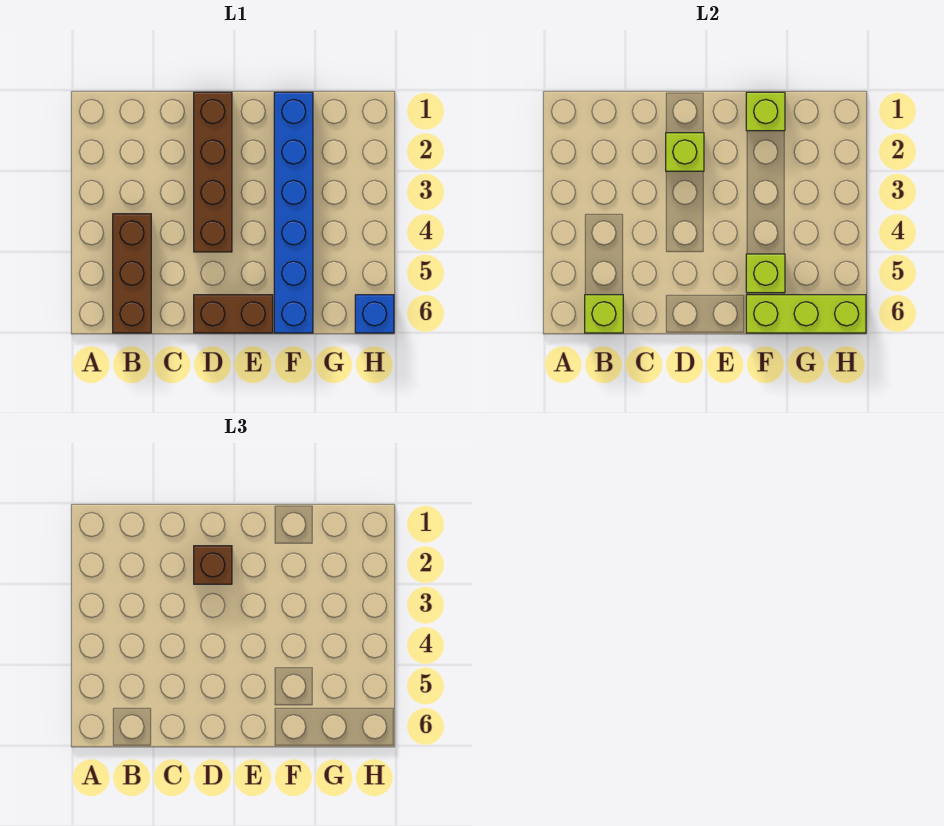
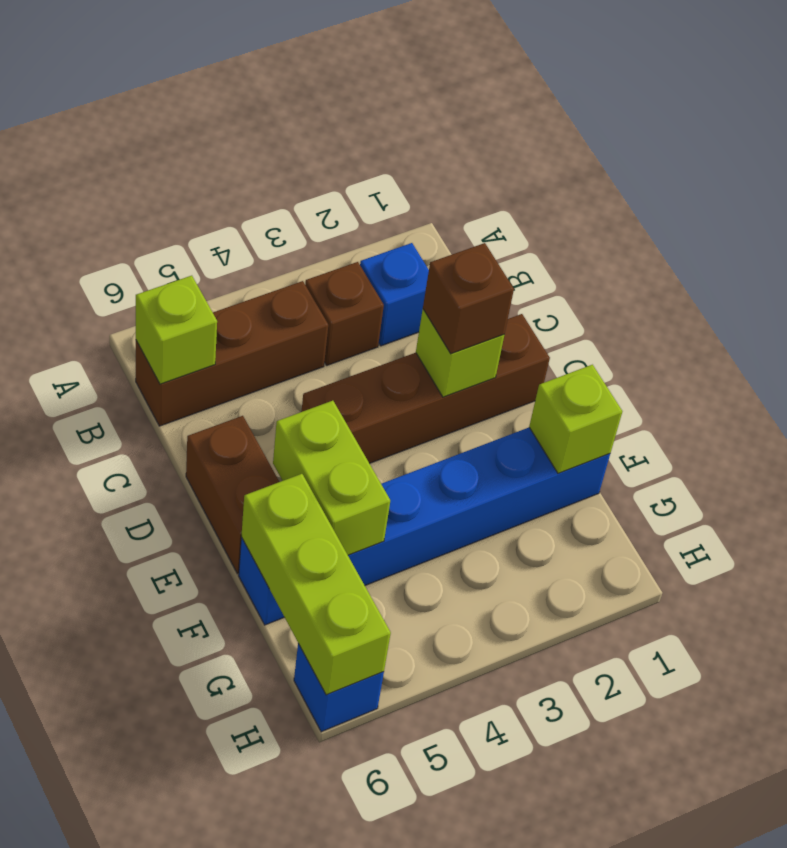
none -> blue brick B2 level 1
none -> brown brick B3 level 1
lime brick F5 level 2 -> lime brick E5:F5 level 2

